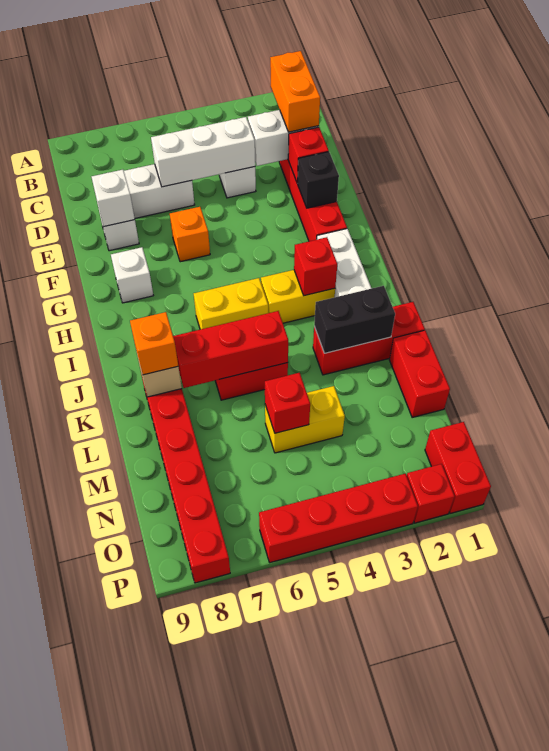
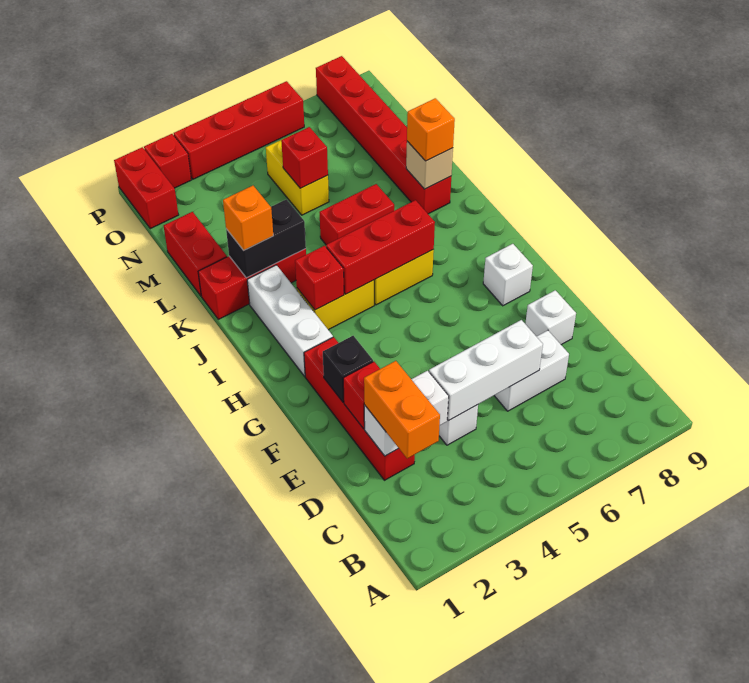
white brick E8 level 2 -> none
orange brick F6 level 1 -> orange brick K2 level 3
red brick K5:K7 level 2 -> red brick I4:I6 level 2
yellow brick M4:M5 level 1 -> yellow brick M5:N5 level 1

